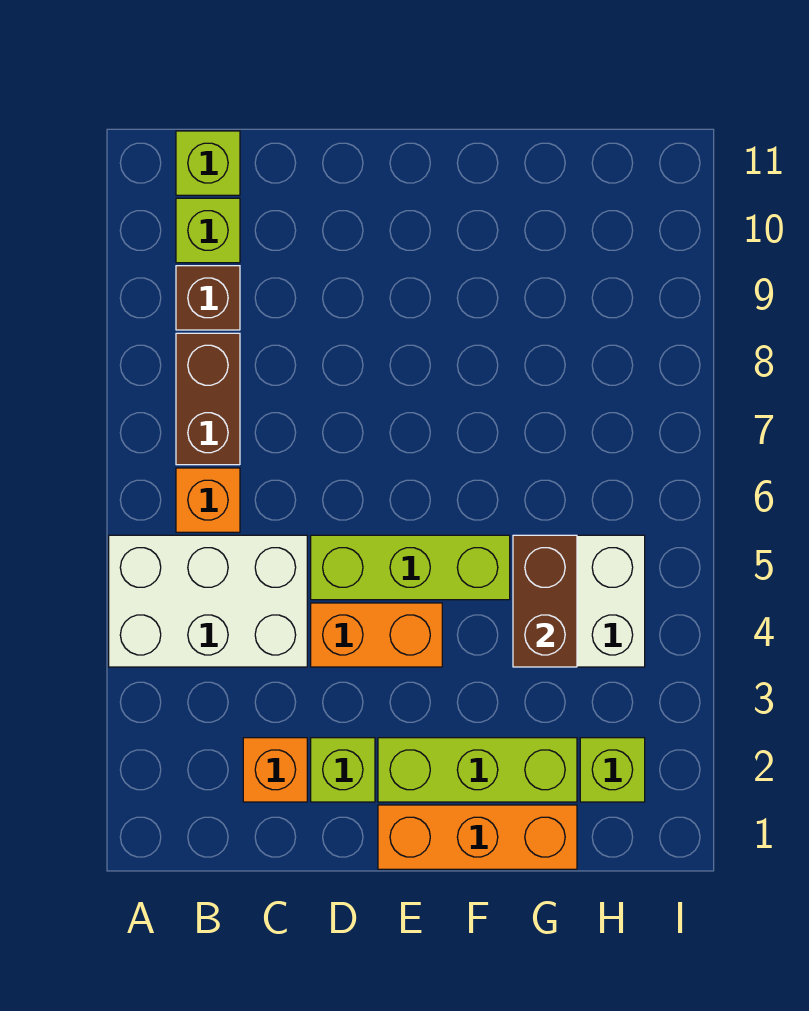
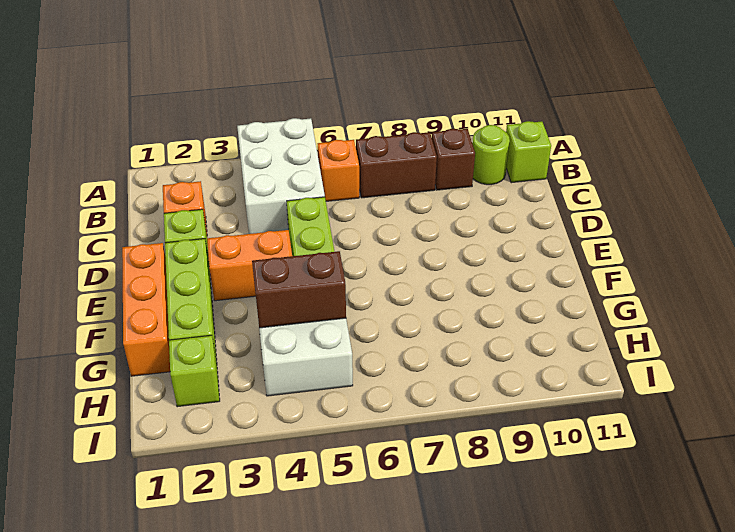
lime brick B10 level 1 -> lime round brick B10 level 1
orange brick D4:E4 level 1 -> orange brick E3:E4 level 1

